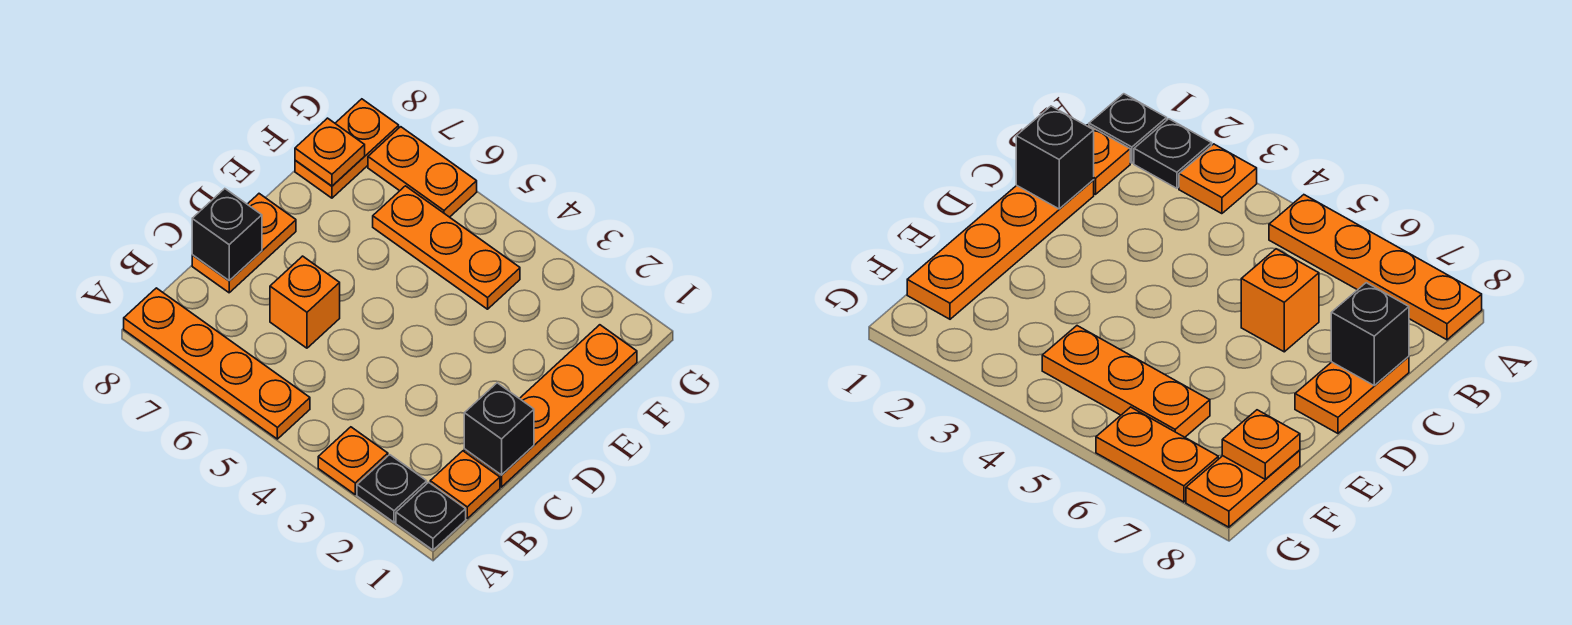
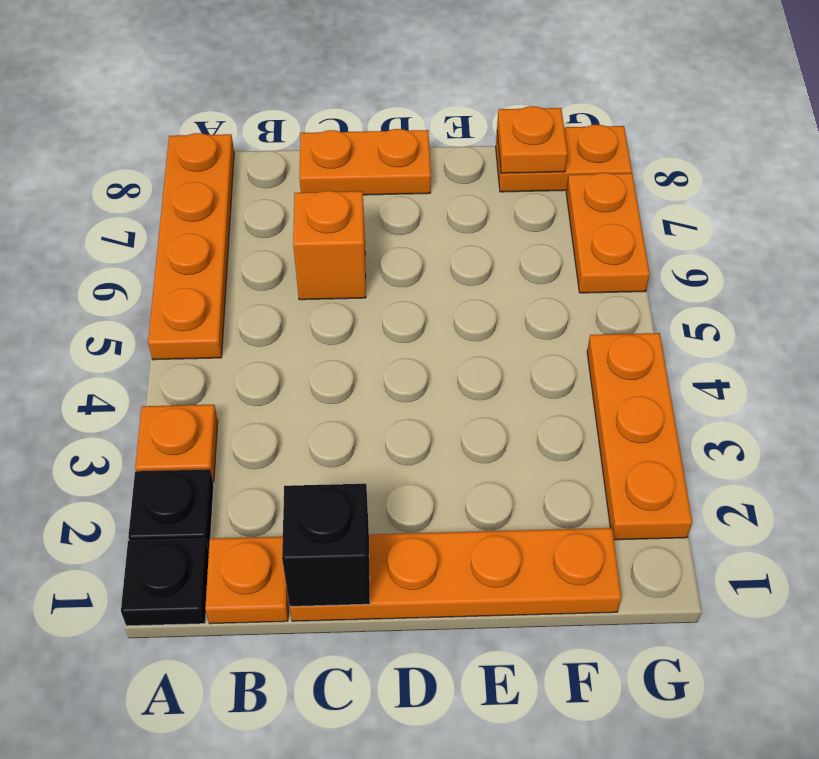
black brick C8 level 2 -> none
orange plate F4:F6 level 1 -> orange plate G2:G4 level 1

